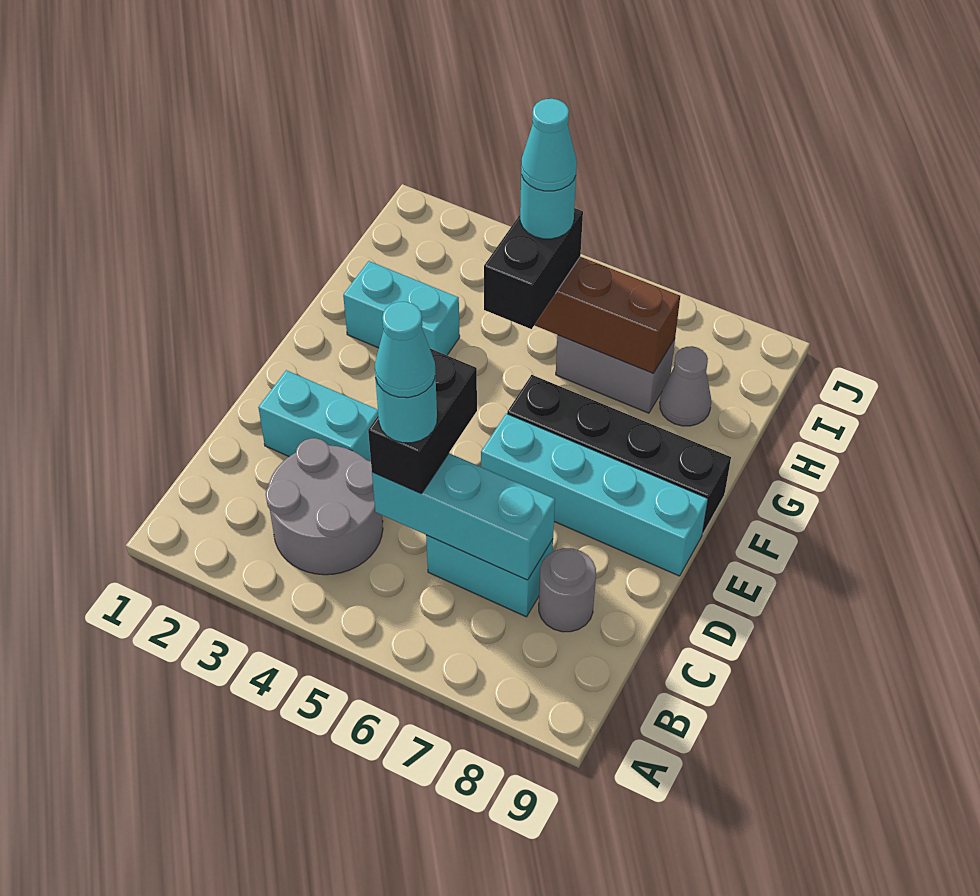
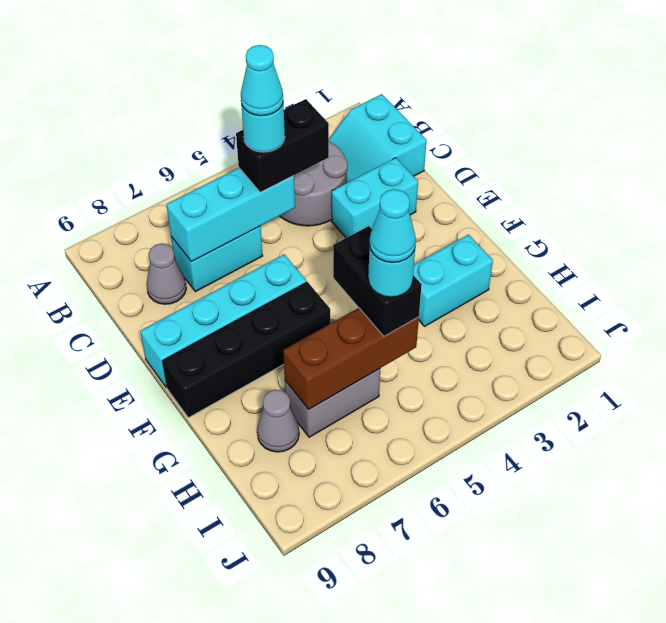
none -> cyan slope B1:C2 level 1 top 1
black brick C5:D5 level 3 -> black brick C4:C5 level 3
grey round brick C8 level 1 -> grey cone C8 level 1

